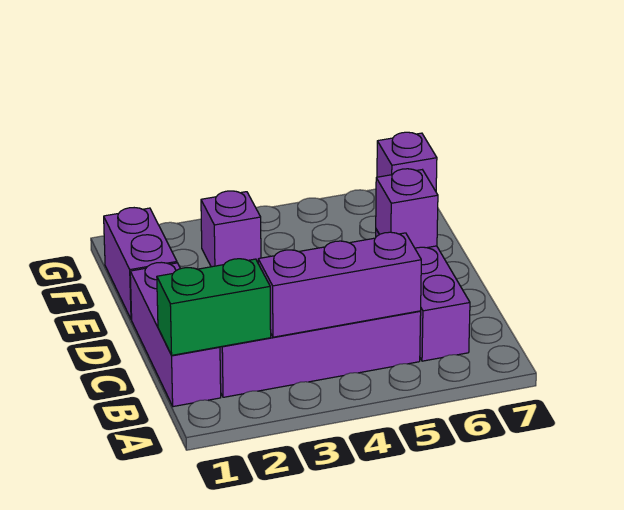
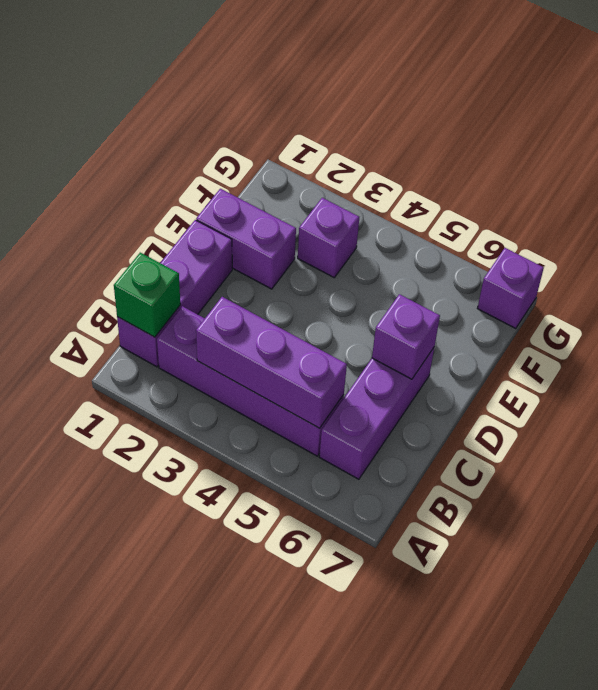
green brick B1:B2 level 2 -> green brick B1 level 2
purple brick E1:F1 level 1 -> purple brick E1:E2 level 1

